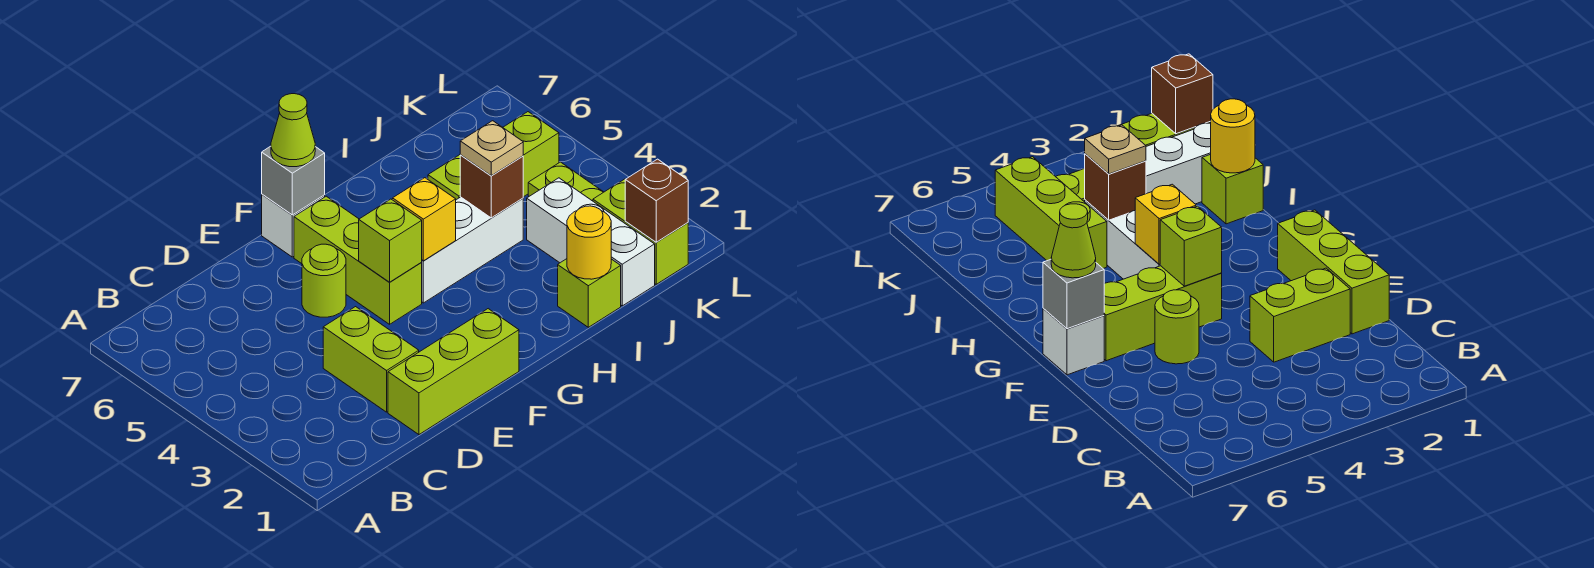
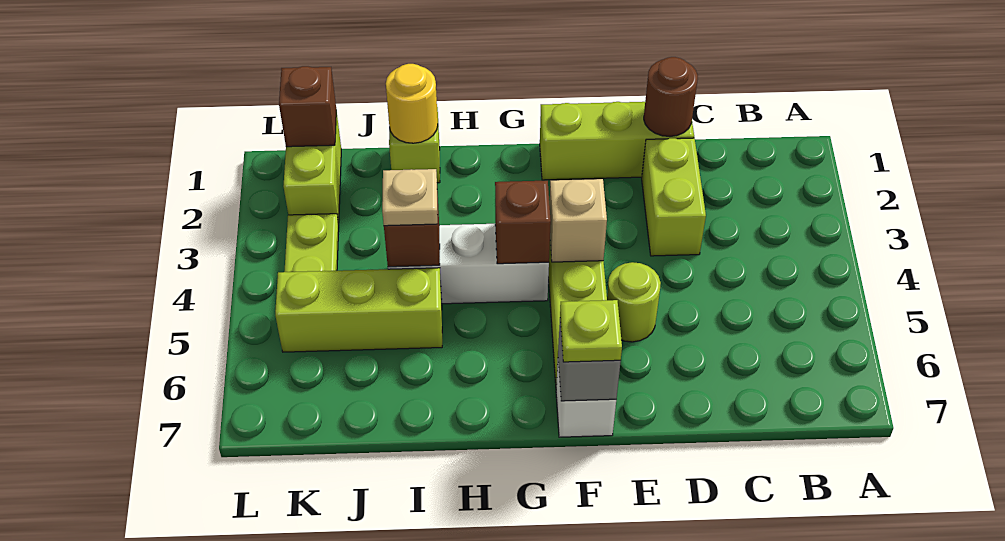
none -> brown round brick D1 level 2
lime brick F4 level 2 -> tan brick F4 level 2
lime cone F7 level 3 -> lime plate F7 level 3
yellow brick G4 level 2 -> brown brick G4 level 2
white brick J1:J3 level 1 -> none

